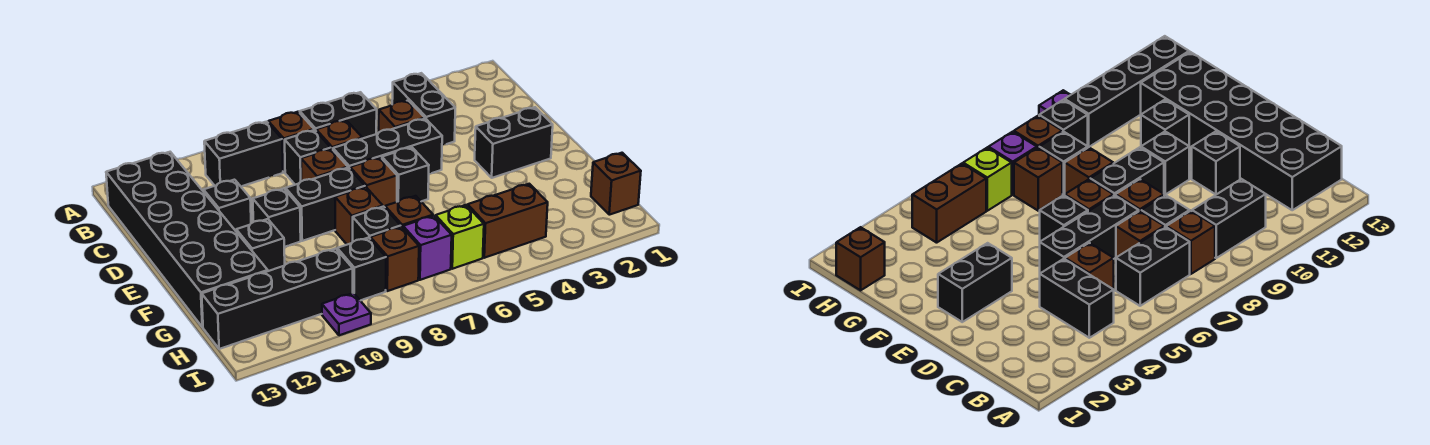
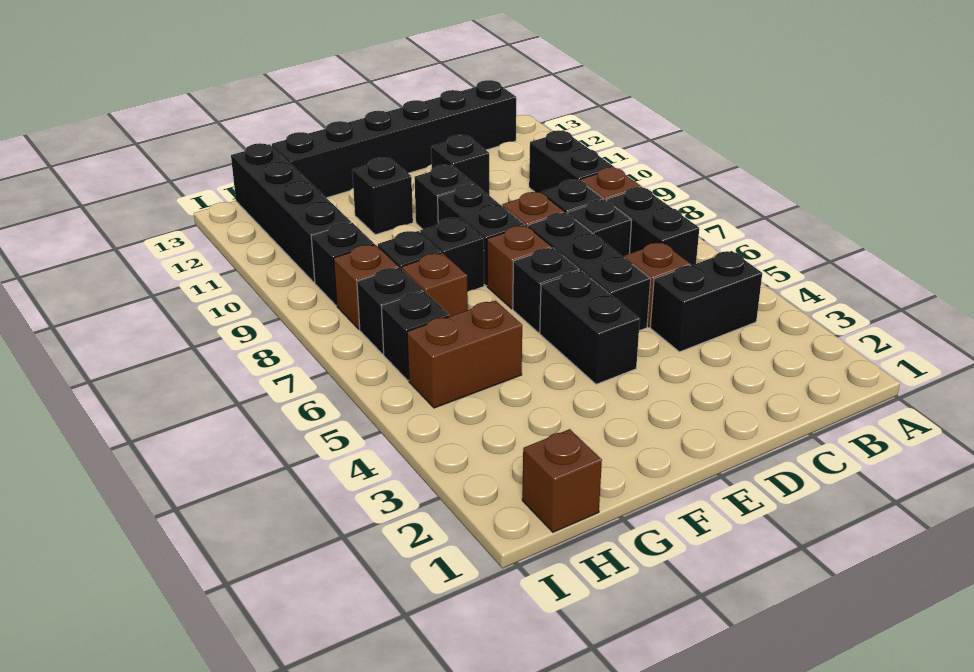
black brick B12:G13 level 1 -> black brick B13:G13 level 1
brown brick C7 level 1 -> black brick C7 level 1
black brick E2:E3 level 1 -> black brick E4:E5 level 1
brown brick F8 level 1 -> black brick F8 level 1
brown brick H4:H5 level 1 -> brown brick G5:H5 level 1
lime brick H6 level 1 -> black brick H6 level 1
purple brick H7 level 1 -> black brick H7 level 1
purple plate I10 level 1 -> none

